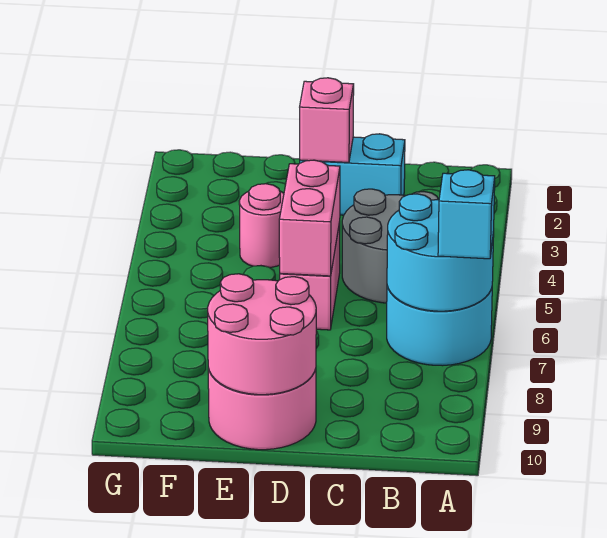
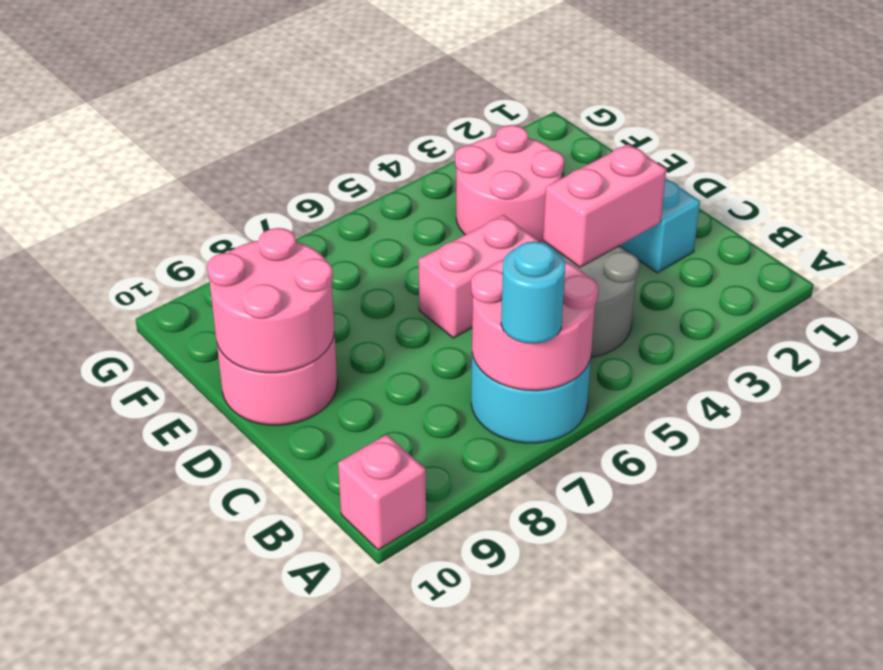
cyan round brick A6:B7 level 2 -> pink round brick A6:B7 level 2
cyan brick A7 level 3 -> cyan round brick A7 level 3
pink brick D2 level 2 -> pink brick A10 level 1
pink brick D5:D6 level 2 -> pink brick C3:C4 level 2
pink round brick E4 level 1 -> pink round brick E3:F4 level 1

